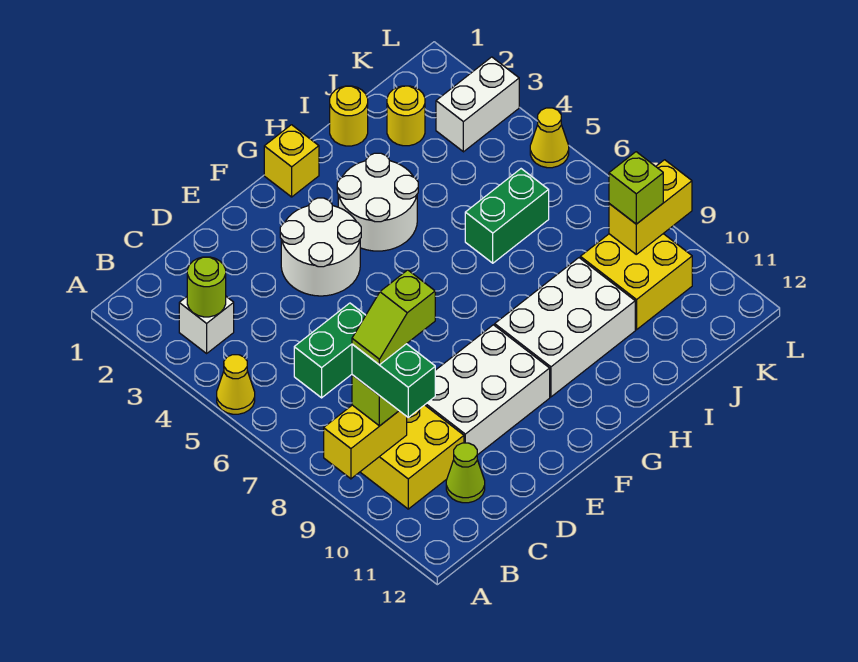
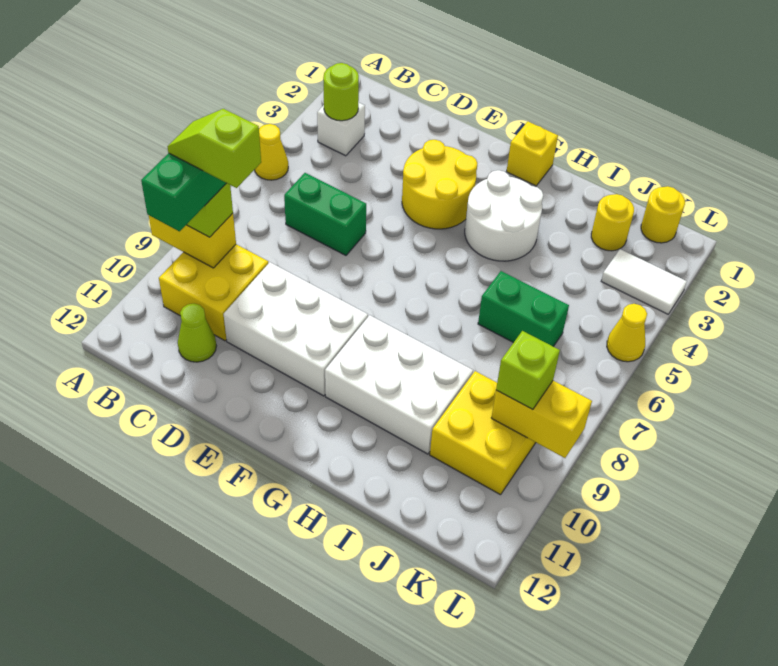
white round brick E3:F4 level 1 -> yellow round brick E3:F4 level 1
yellow round brick I1 level 1 -> yellow round brick K1 level 1
white brick K3:L3 level 1 -> white tile K3:L3 level 1

